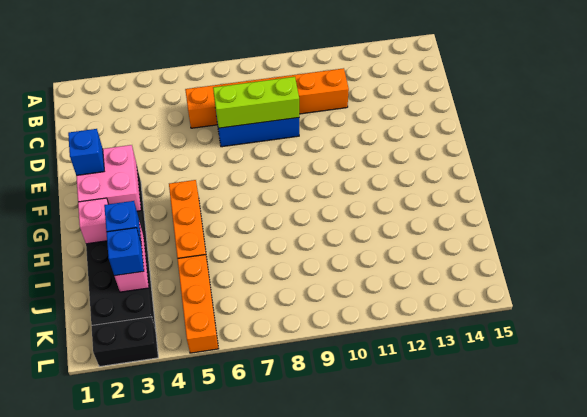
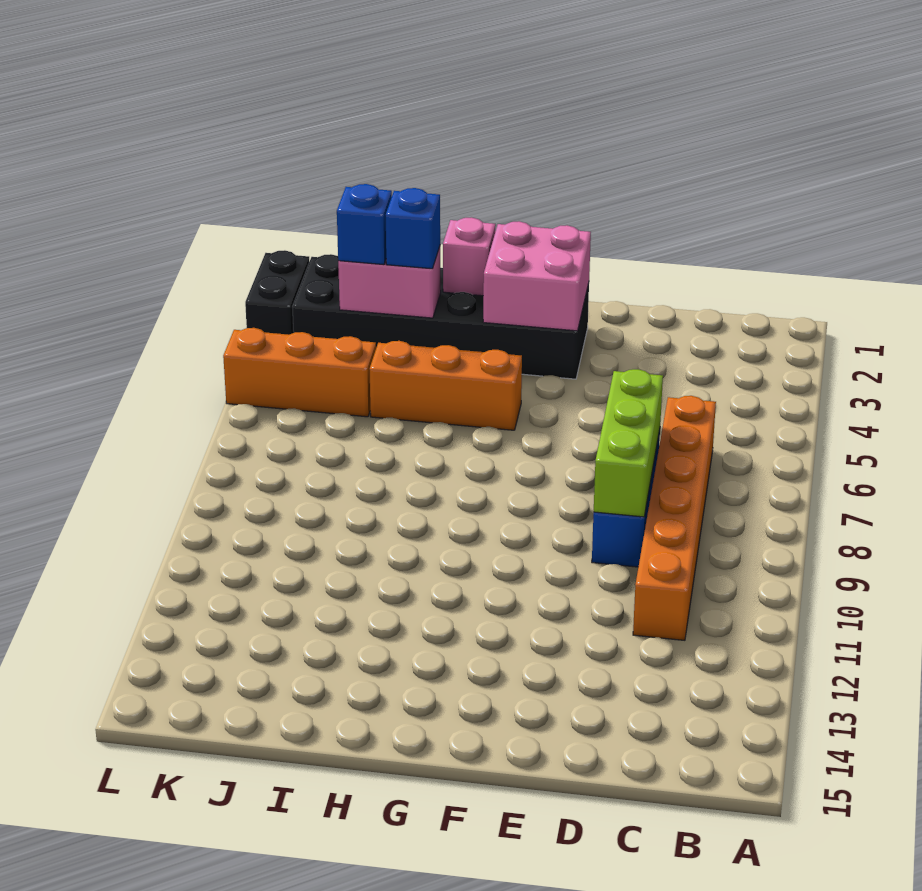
blue brick F2 level 3 -> none

